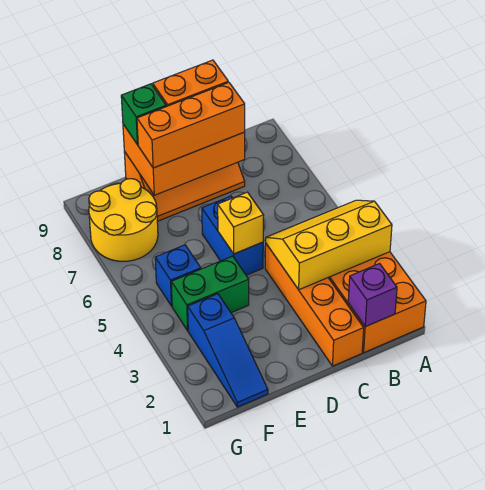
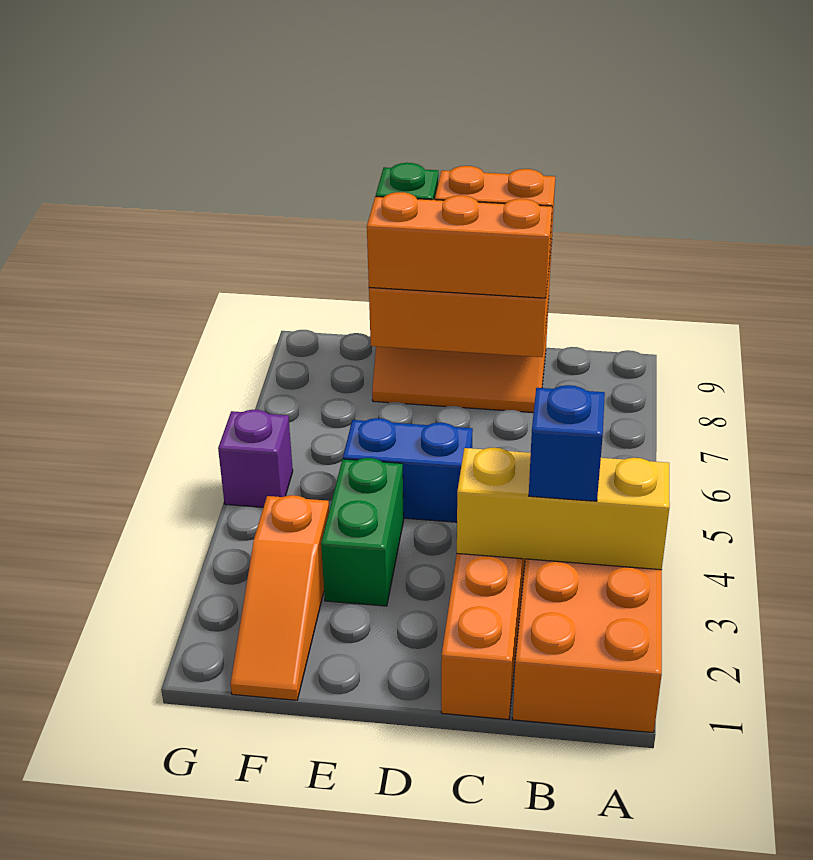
purple brick B1 level 2 -> purple brick G5 level 1
blue brick D5:D6 level 1 -> blue brick D5:E5 level 1
yellow brick D5 level 2 -> none
green brick E4:F4 level 1 -> green brick E3:E4 level 1
blue slope F1:F3 level 1 top 3 -> orange slope F1:F3 level 1 top 3
blue brick F5 level 1 -> blue brick B3 level 3
yellow round brick F7:G8 level 1 -> none

